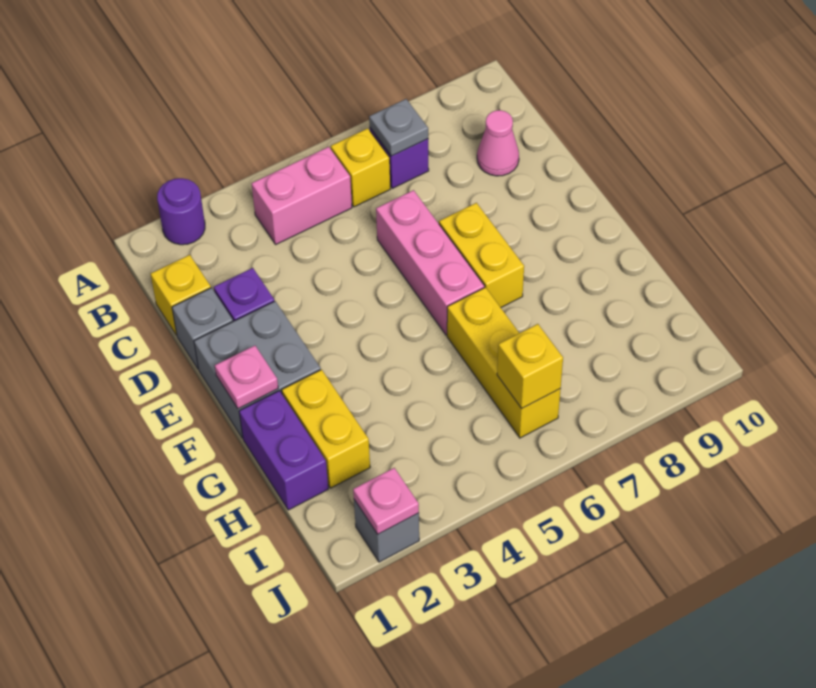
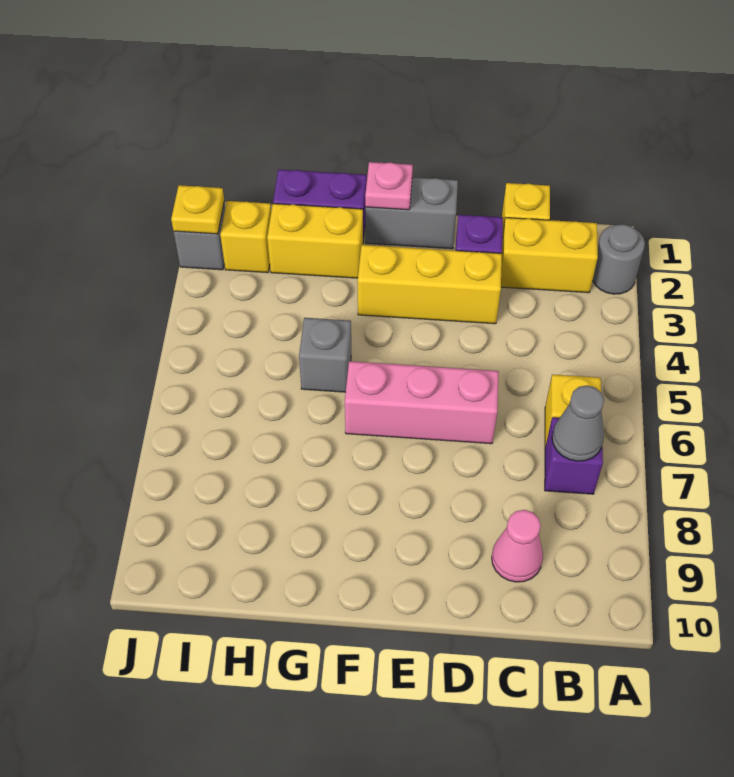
purple round brick A2 level 1 -> grey round brick A2 level 1
pink brick B4:B5 level 1 -> none
grey plate B7 level 2 -> grey cone B7 level 2
grey brick D1 level 1 -> grey brick G5 level 1
grey brick E1:F2 level 1 -> grey brick E1:F1 level 1
yellow brick E7:F7 level 1 -> yellow brick B2:C2 level 1
yellow brick G6:I6 level 1 -> yellow brick D3:F3 level 1
yellow brick I6 level 2 -> yellow brick I2 level 1
pink plate J2 level 2 -> yellow plate J2 level 2

